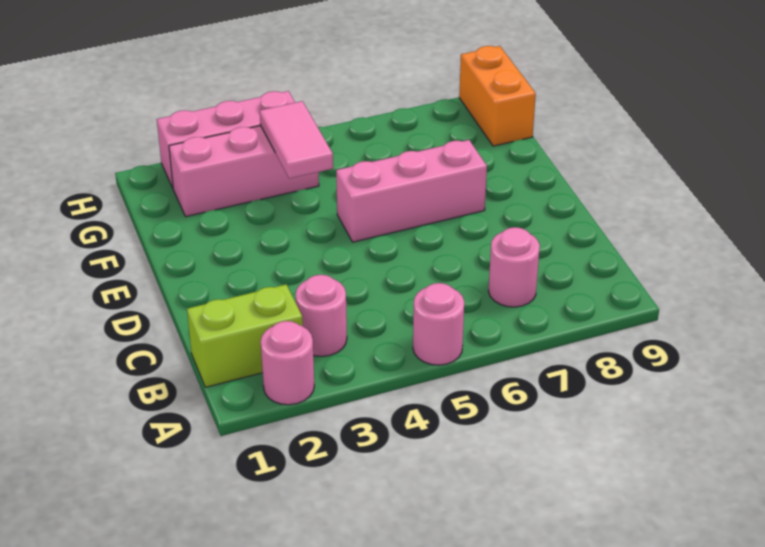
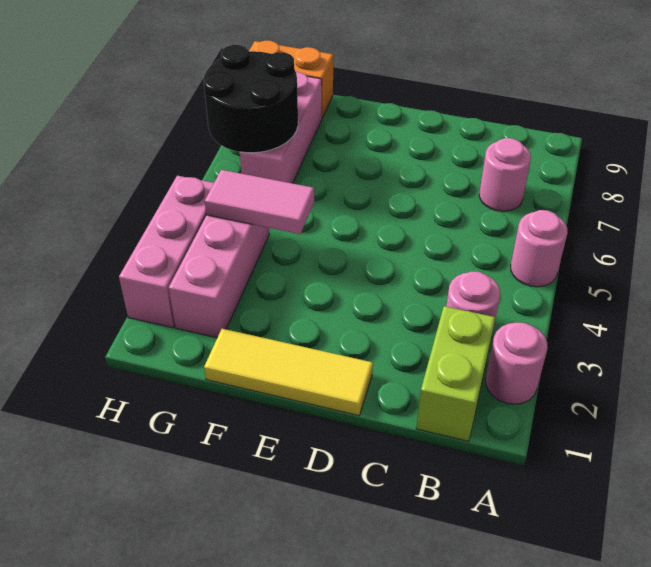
none -> yellow tile D1:F1 level 1
pink brick E5:E7 level 1 -> pink brick G6:G8 level 1
none -> black round brick G6:H7 level 2

